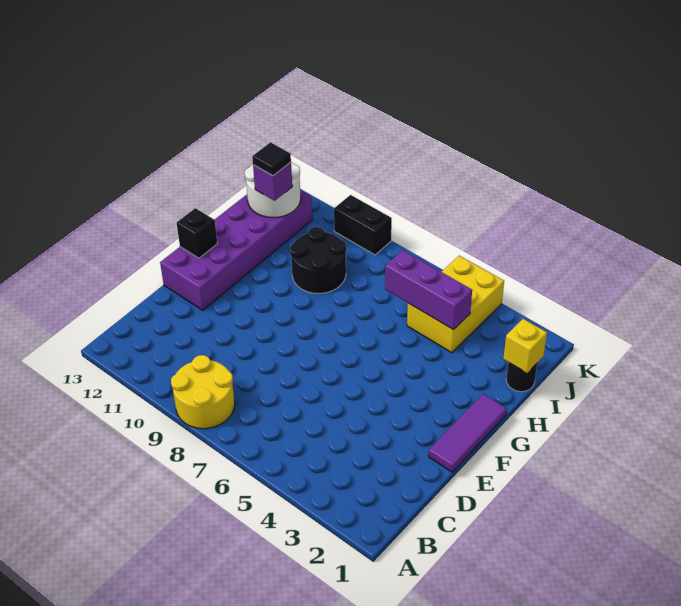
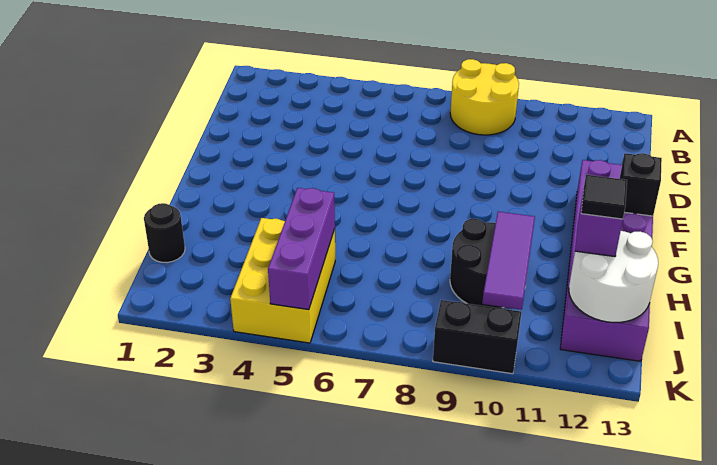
purple tile E1:G1 level 1 -> purple tile H10:J10 level 2
yellow brick I1 level 2 -> none
purple brick I4:I6 level 2 -> purple brick I5:K5 level 2

